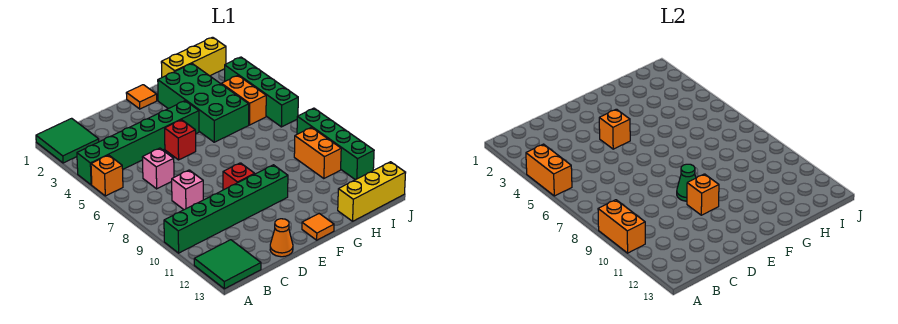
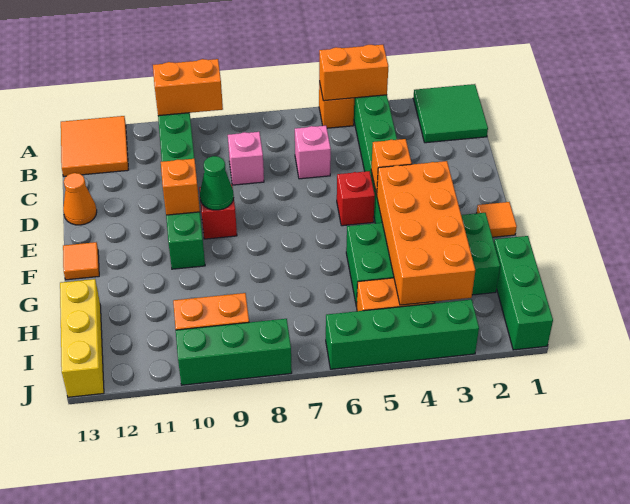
green tile A12:B13 level 1 -> orange tile A12:B13 level 1
none -> orange brick F3:I4 level 2
yellow brick H1:J1 level 1 -> green brick H1:J1 level 1
green brick J8:J11 level 1 -> green brick J8:J10 level 1

